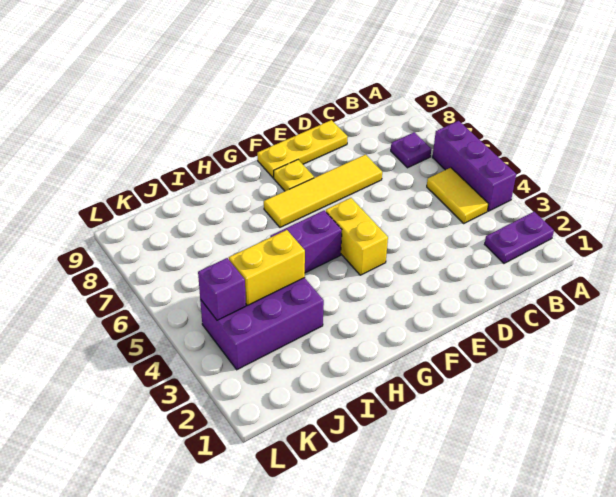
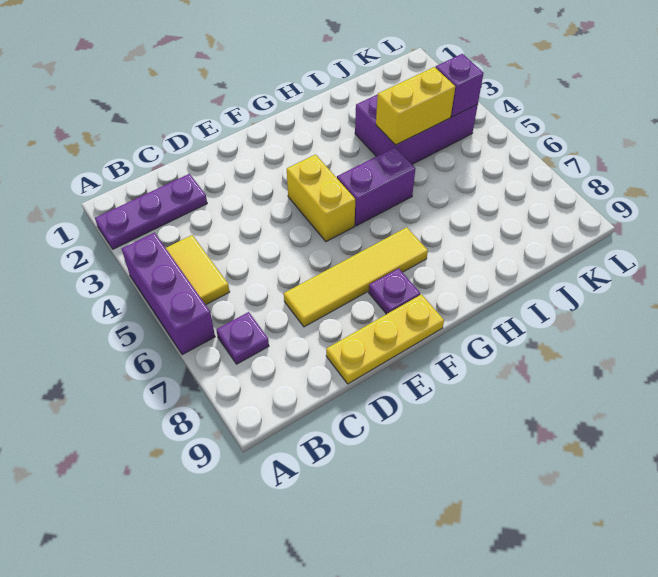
purple plate A2:B2 level 1 -> purple plate A2:C2 level 1
yellow plate F8 level 1 -> purple plate F8 level 1

